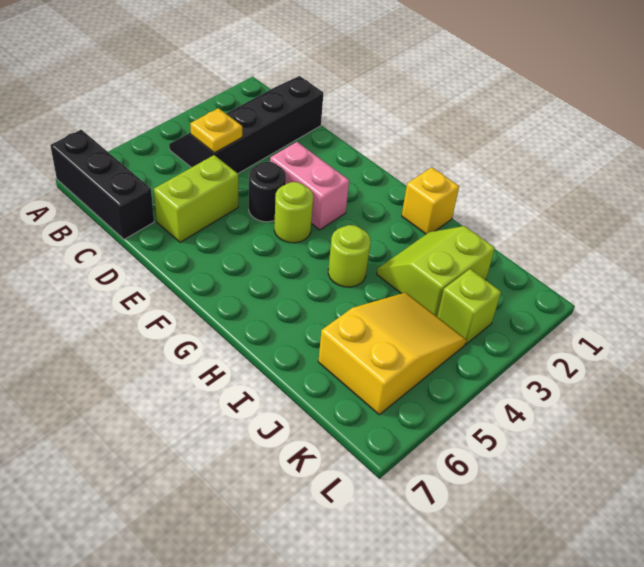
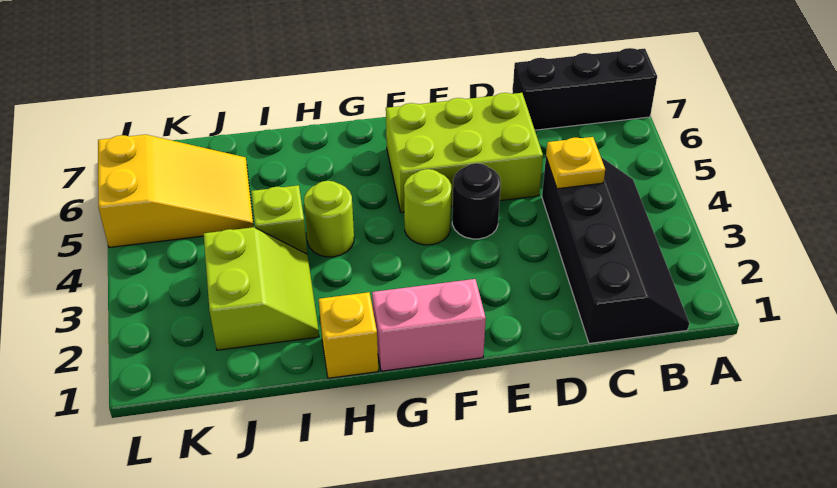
lime brick D5:D6 level 1 -> lime brick D5:F6 level 1
pink brick E3:F3 level 1 -> pink brick F1:G1 level 1
yellow slope J4:K6 level 1 top 6 -> yellow slope J5:L6 level 1 top L
lime brick K3 level 1 -> lime brick I4 level 1

